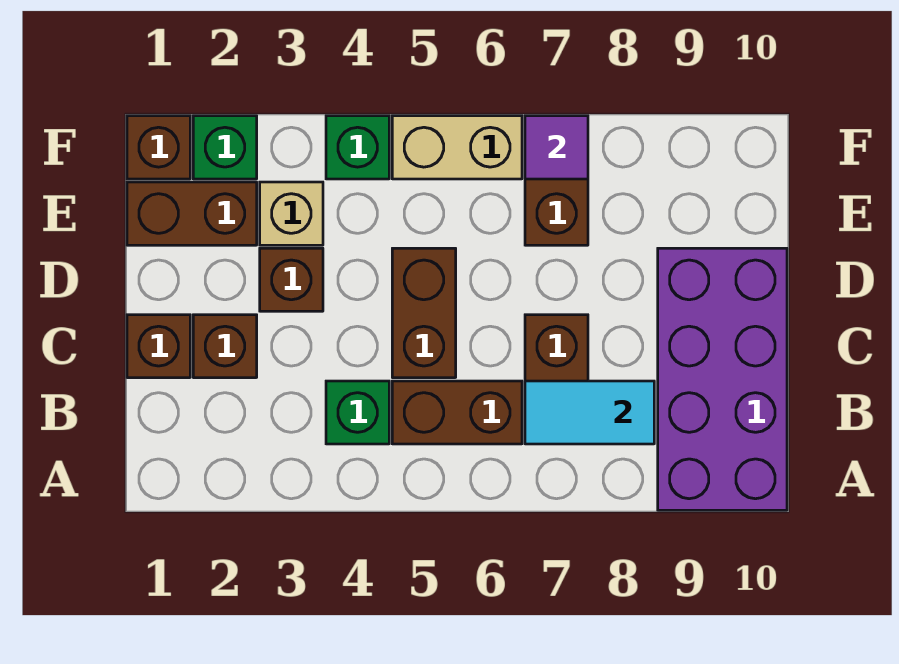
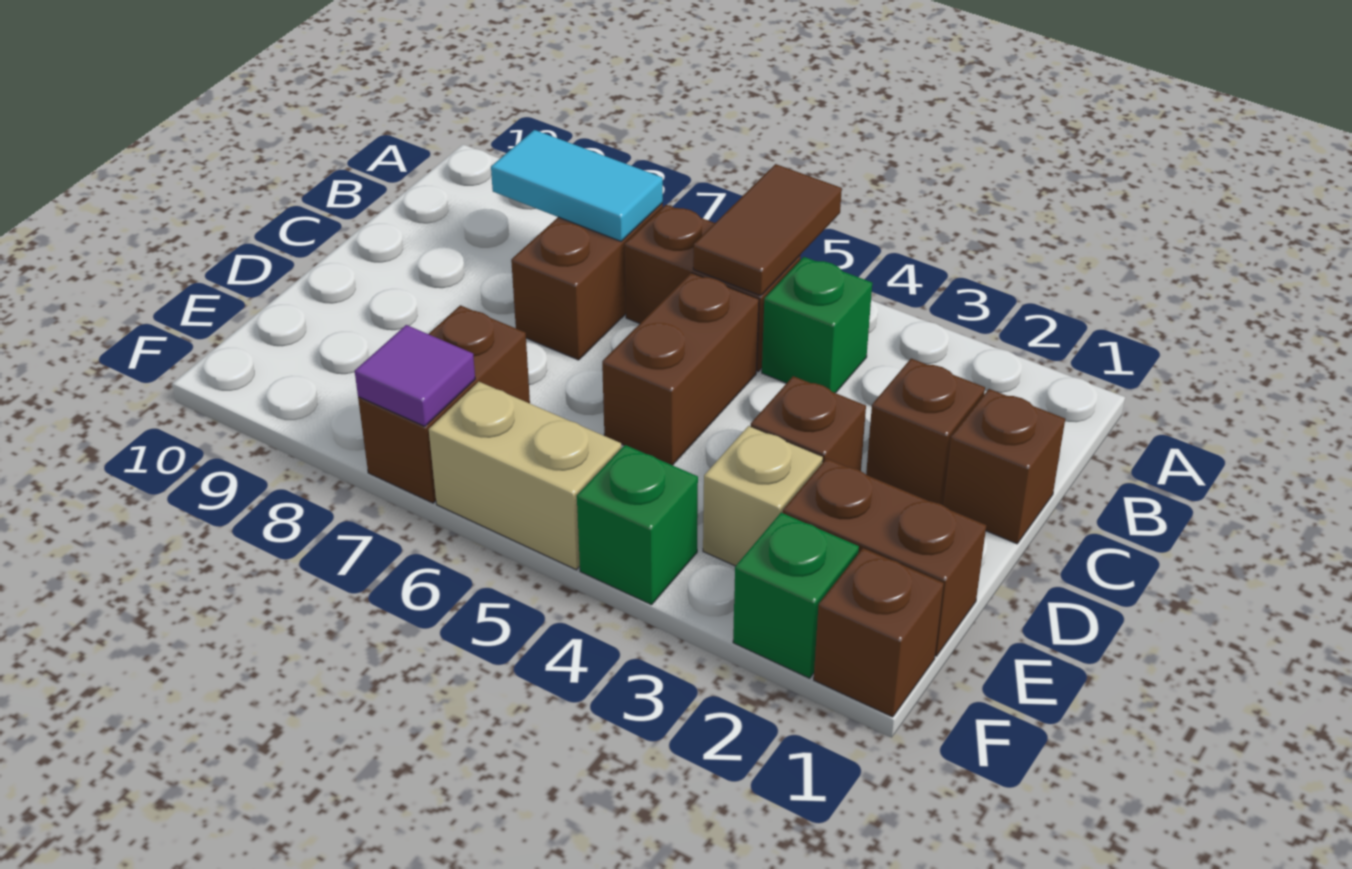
none -> brown tile A5:B5 level 2
purple brick A9:D10 level 1 -> none

